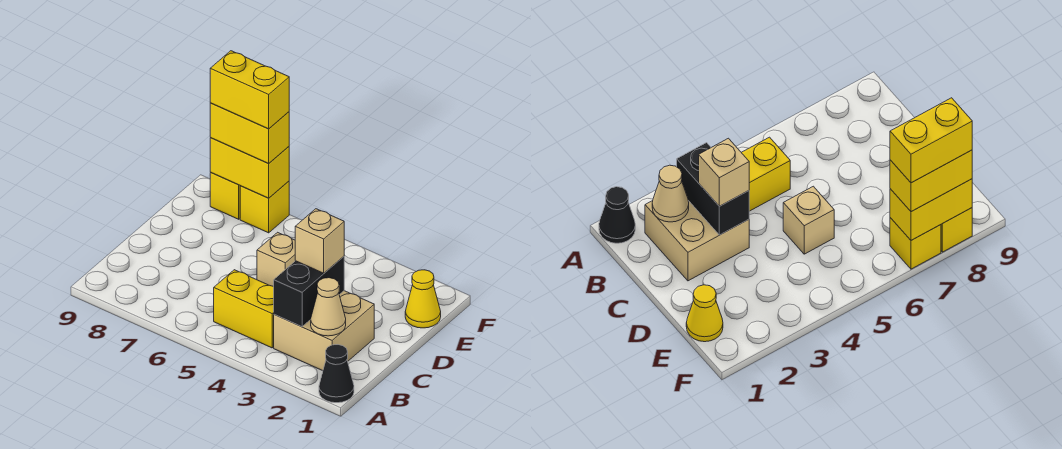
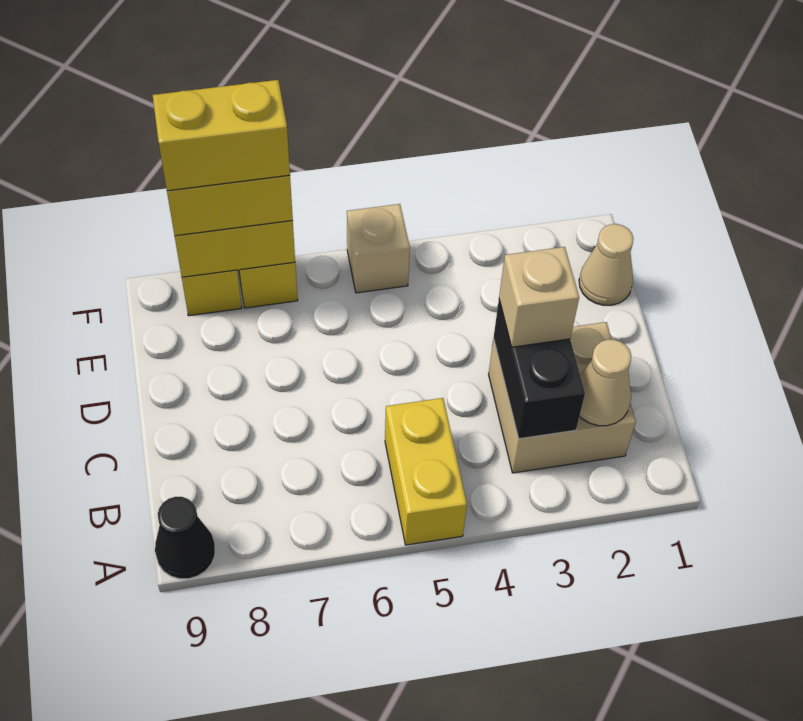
black cone A1 level 1 -> black cone A9 level 1
yellow brick B4:B5 level 1 -> yellow brick A5:B5 level 1
tan brick D5 level 1 -> tan brick F5 level 1
yellow cone E1 level 1 -> tan cone E1 level 1

